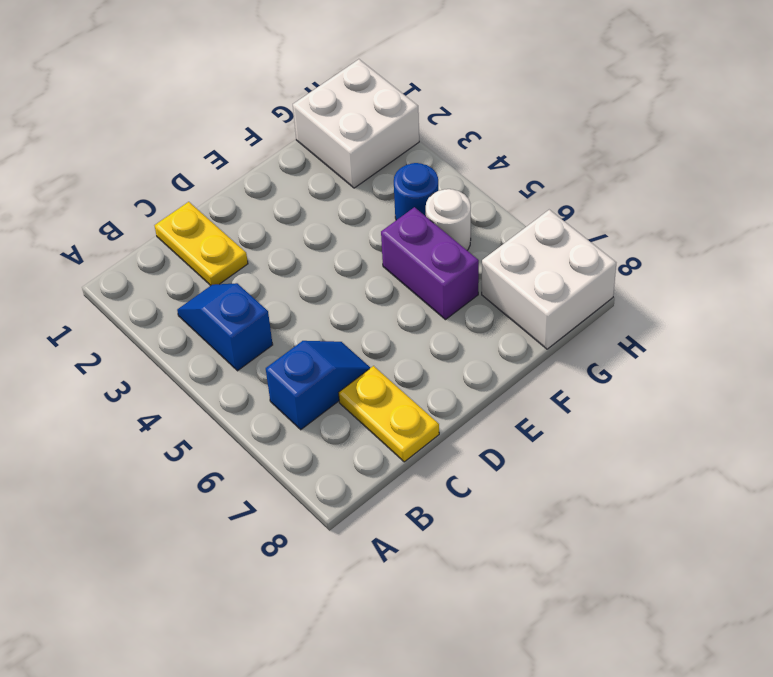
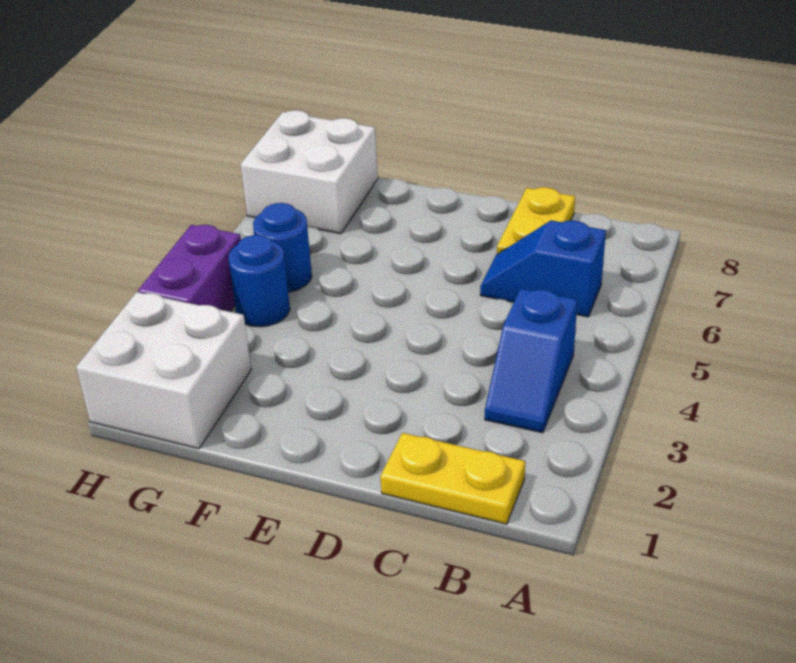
yellow plate C1:C2 level 1 -> yellow plate B1:C1 level 1
purple brick F5:F6 level 1 -> purple brick H3:H4 level 1
white round brick G5 level 1 -> blue round brick G5 level 1

